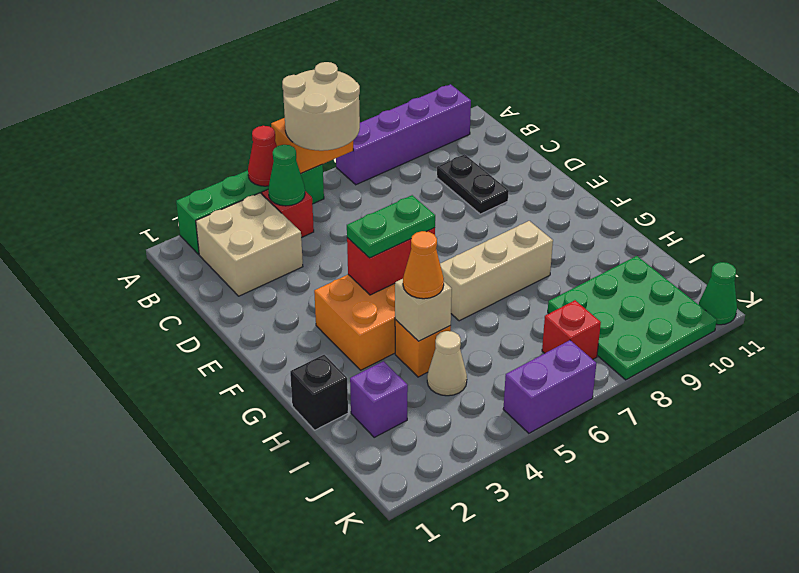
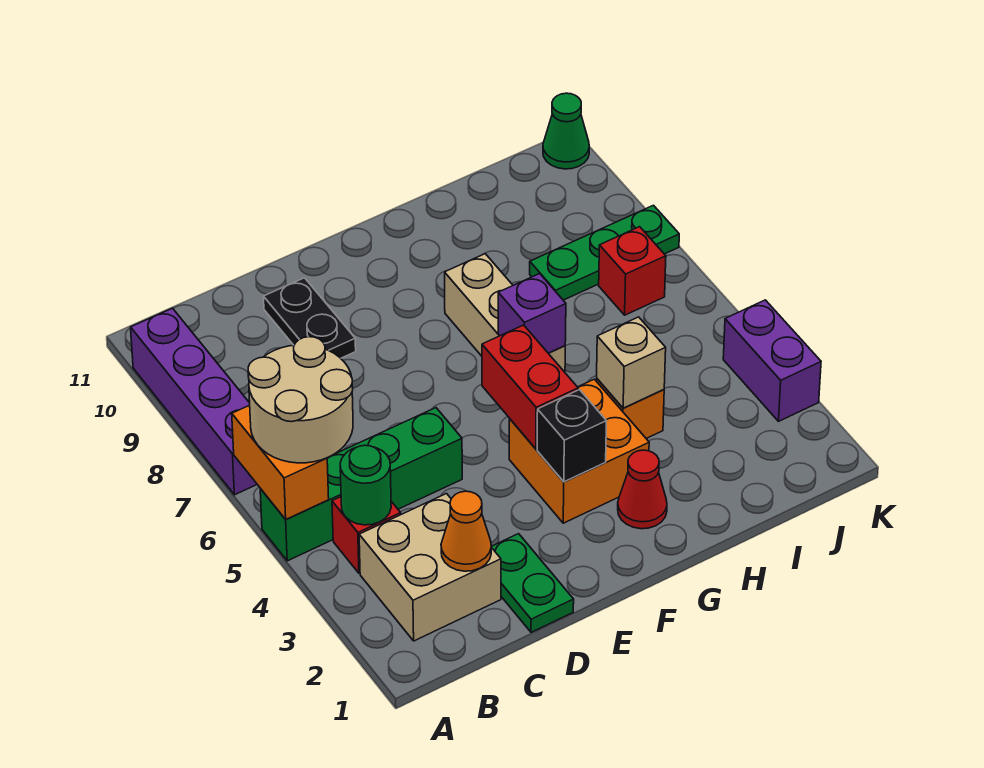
green brick A2:A5 level 1 -> green brick A5:D5 level 1
red cone A4 level 2 -> red cone G2 level 1
green cone B4 level 2 -> green round brick B4 level 2
black plate C9:D9 level 1 -> black plate D9:D10 level 1
green plate F4:F5 level 3 -> green plate D1:D2 level 1
black brick H1 level 1 -> black brick F3 level 2
orange cone H4 level 3 -> orange cone C2 level 2
purple brick I2 level 1 -> purple brick G6 level 2
tan cone I4 level 1 -> none
green plate I8:K10 level 1 -> green plate I8:K8 level 1
purple brick K5:K6 level 1 -> purple brick K3:K4 level 1

